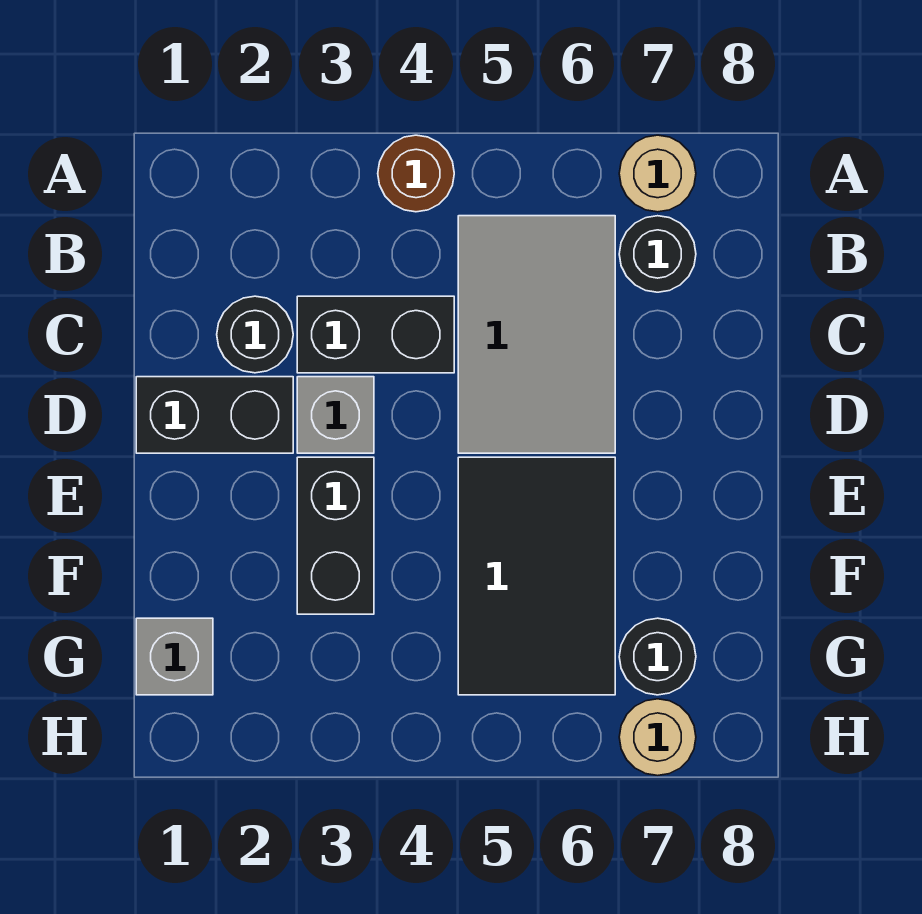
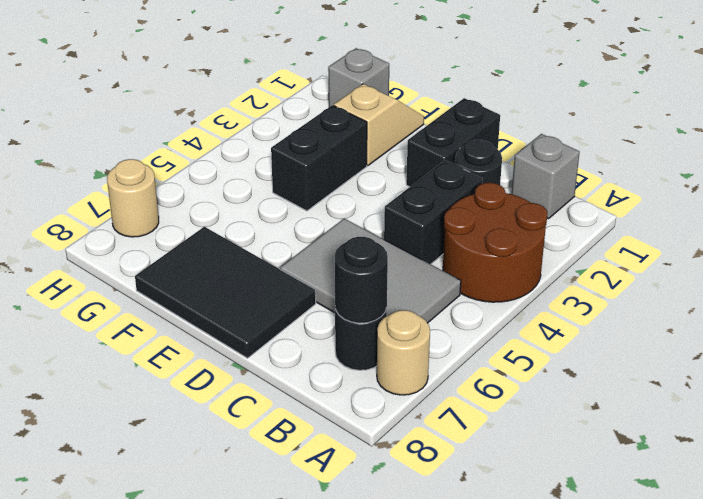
brown round brick A4 level 1 -> brown round brick A3:B4 level 1
grey brick D3 level 1 -> grey brick B1 level 1
black brick E3:F3 level 1 -> black brick F3:F4 level 1
black tile E5:G6 level 1 -> black tile D7:F8 level 1
none -> tan slope F1:F2 level 1 top 2
black round brick G7 level 1 -> black round brick B7 level 2

